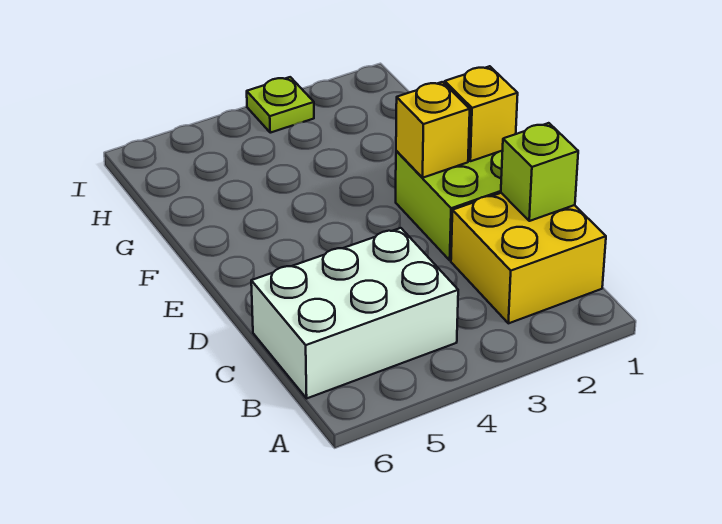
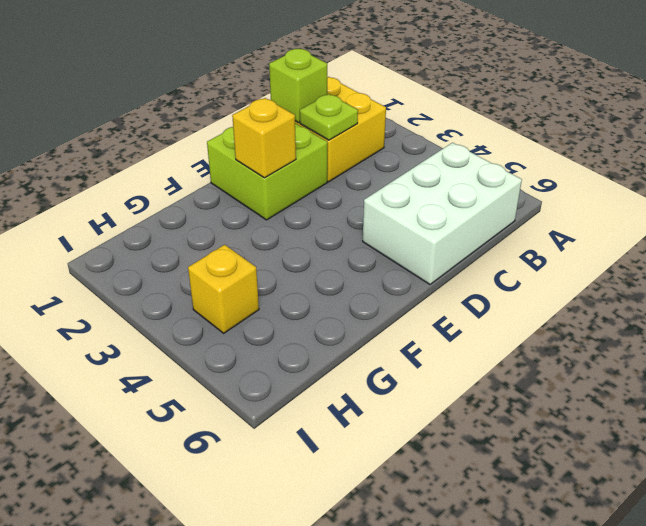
white brick B4:C6 level 1 -> white brick B5:D6 level 1
yellow brick E1 level 2 -> yellow brick H4 level 1
lime plate I3 level 1 -> lime plate C2 level 2

